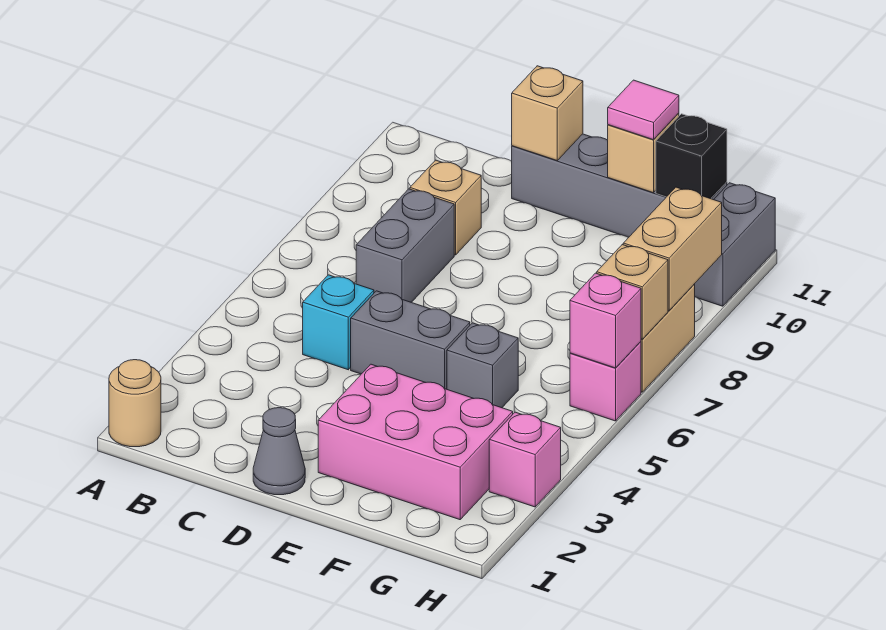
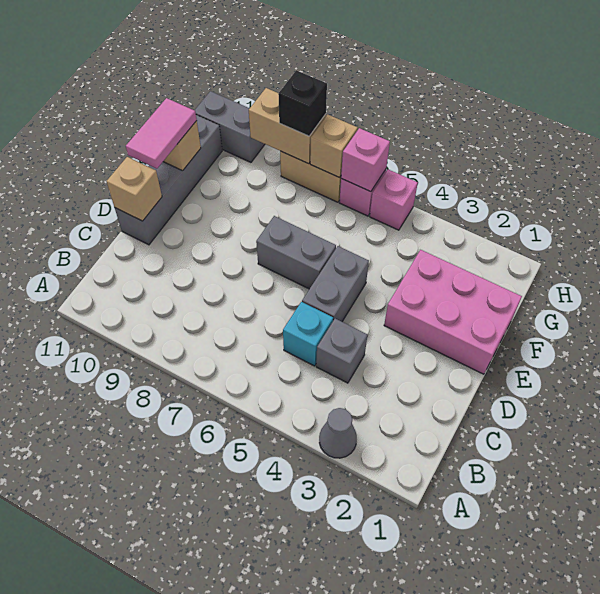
tan round brick A1 level 1 -> none
grey brick C7:C8 level 1 -> grey brick E6:E7 level 1
tan brick C9 level 1 -> none
grey cone D1 level 1 -> grey cone A3 level 1
pink brick E2:G3 level 1 -> pink brick E1:F3 level 1
grey brick F5 level 1 -> grey brick C4 level 1
pink tile F11 level 3 -> pink tile E11:F11 level 3
black brick G11 level 2 -> black brick H8 level 3
pink brick H3 level 1 -> pink brick H5 level 1

